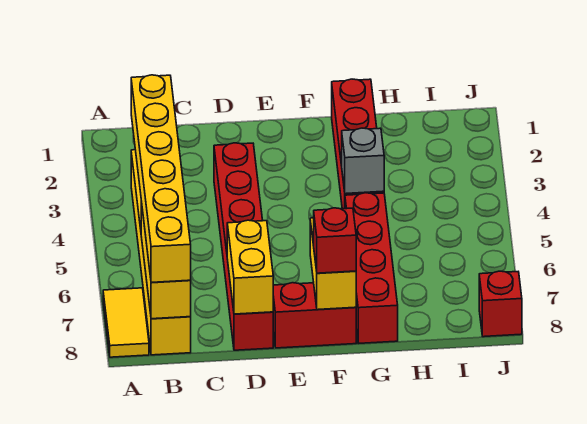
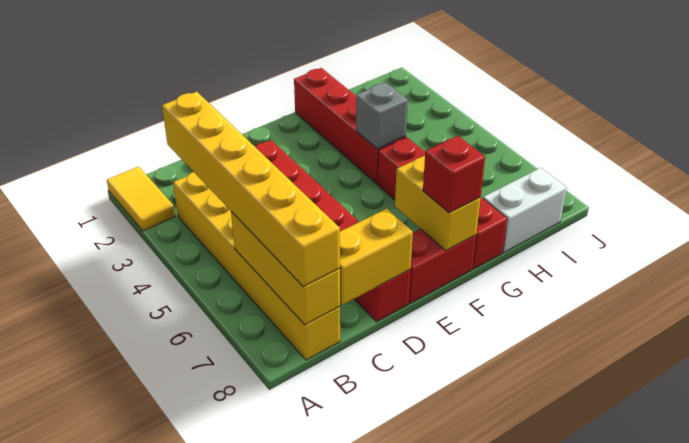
yellow tile A7:A8 level 1 -> yellow tile A1:A2 level 1
yellow brick D7:D8 level 2 -> yellow brick C8:D8 level 2
none -> white brick H8:I8 level 1
red brick J8 level 1 -> none

